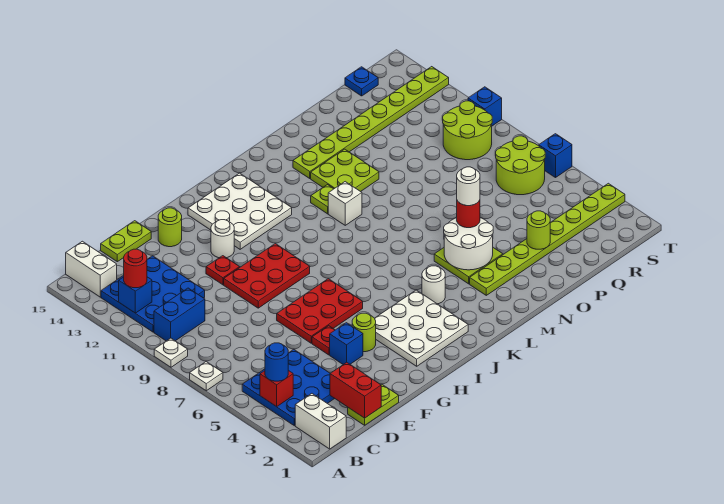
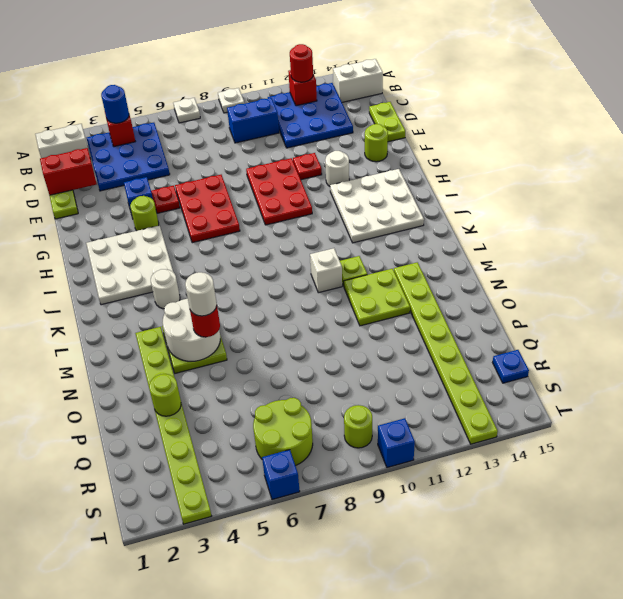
blue brick B10:C10 level 1 -> blue brick C9:C10 level 1
blue brick B12 level 2 -> red brick B12 level 2
lime round brick R9:S10 level 1 -> lime round brick S9 level 1

